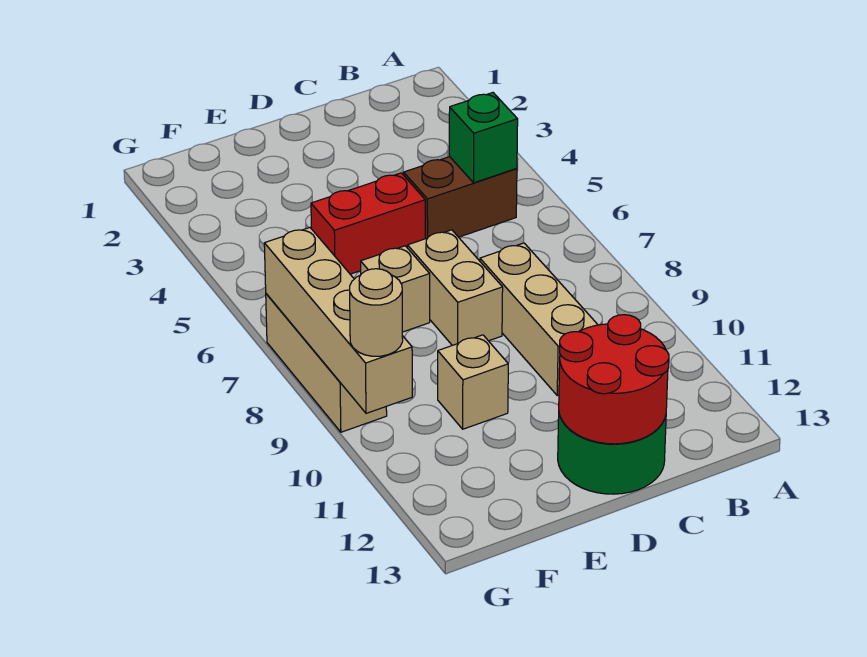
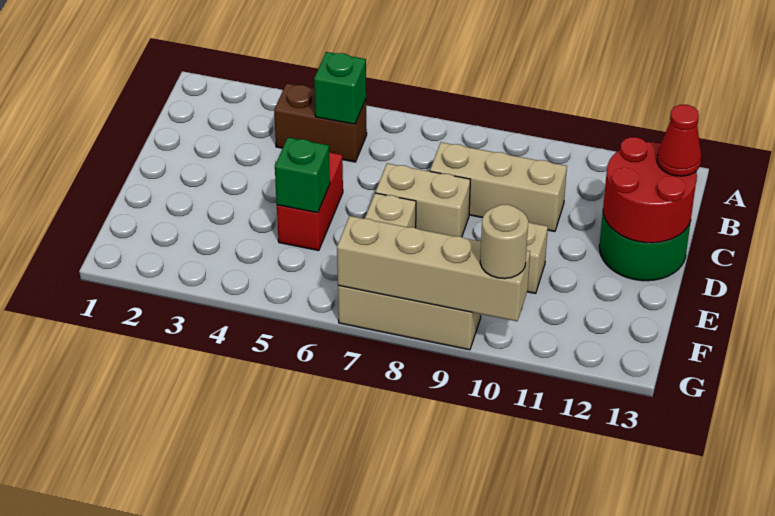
brown brick B5:C5 level 1 -> brown brick B4:B5 level 1
none -> red cone C13 level 3
none -> green brick E5 level 2

